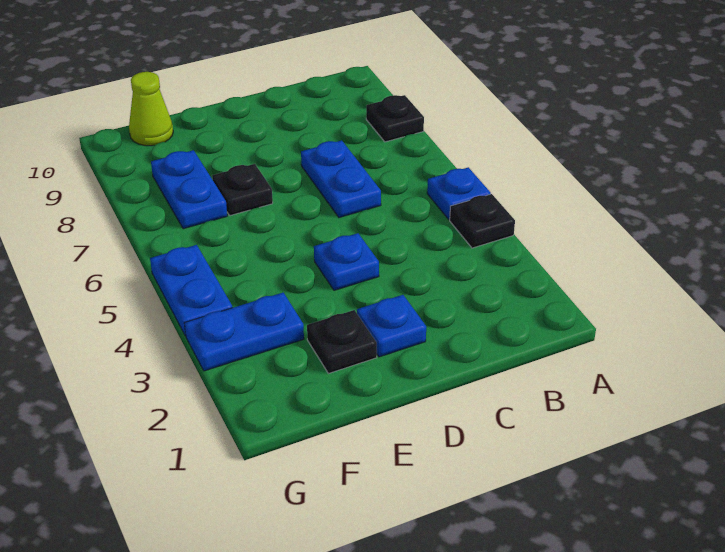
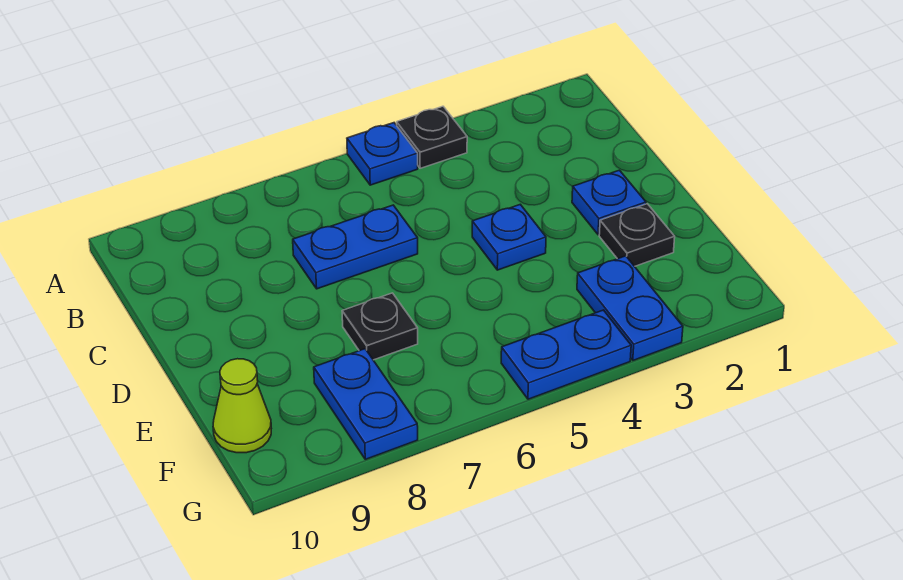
black plate A8 level 1 -> none
blue plate F7:F8 level 1 -> blue plate F8:G8 level 1

